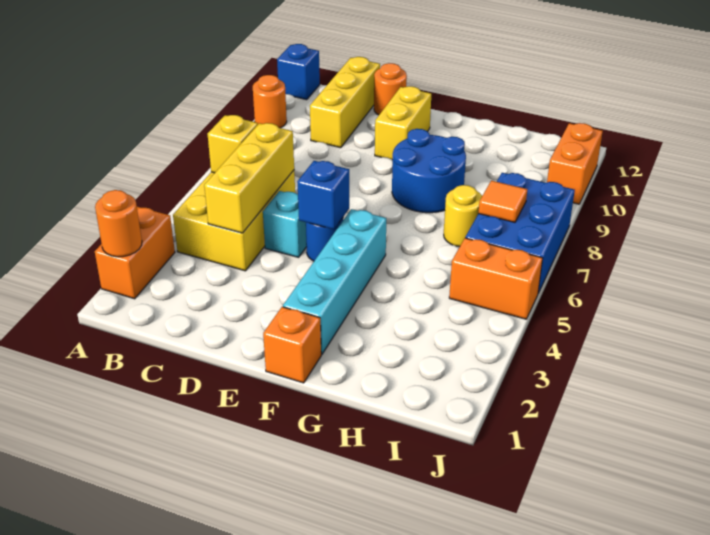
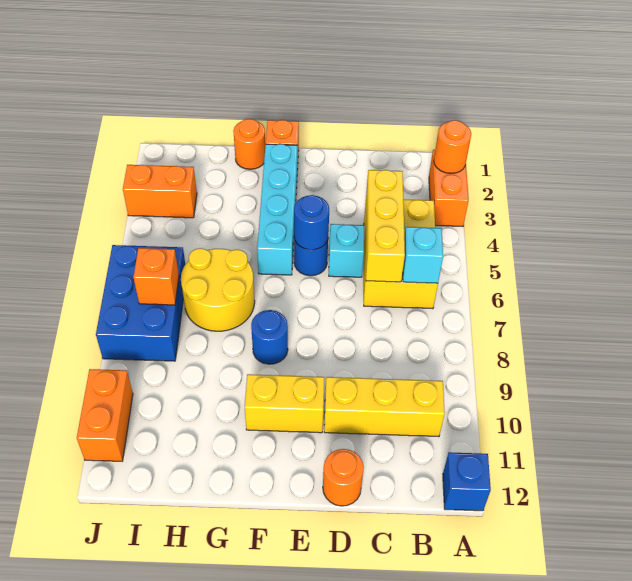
orange round brick A10 level 1 -> orange round brick G1 level 1
yellow brick B6 level 2 -> cyan brick B6 level 2
yellow brick C10:C12 level 1 -> yellow brick B10:D10 level 1
blue brick E5 level 2 -> blue round brick E5 level 2
yellow brick E10:E11 level 1 -> yellow brick E10:F10 level 1
blue round brick F8:G9 level 1 -> blue round brick F8 level 1
yellow round brick H7 level 1 -> yellow round brick G6:H7 level 1
orange brick I5:J5 level 1 -> orange brick I3:J3 level 1
orange tile I7 level 2 -> orange brick I7 level 2

